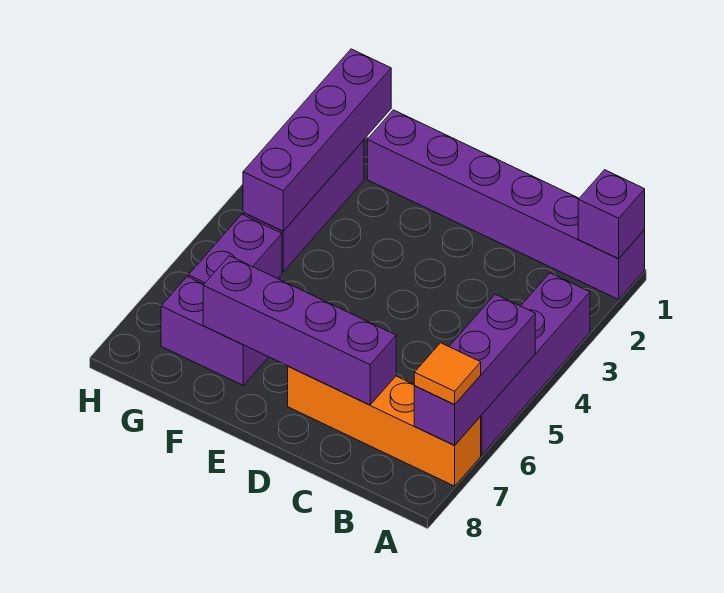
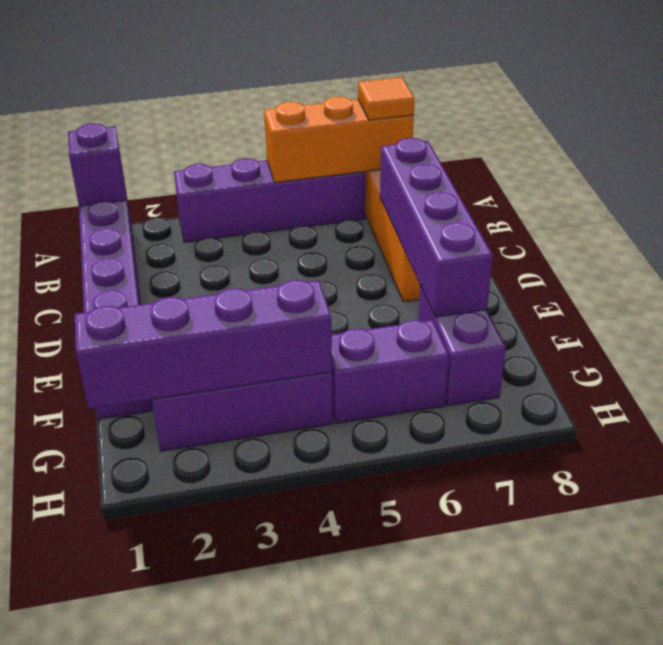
purple brick A5:A7 level 2 -> orange brick A5:A7 level 2

